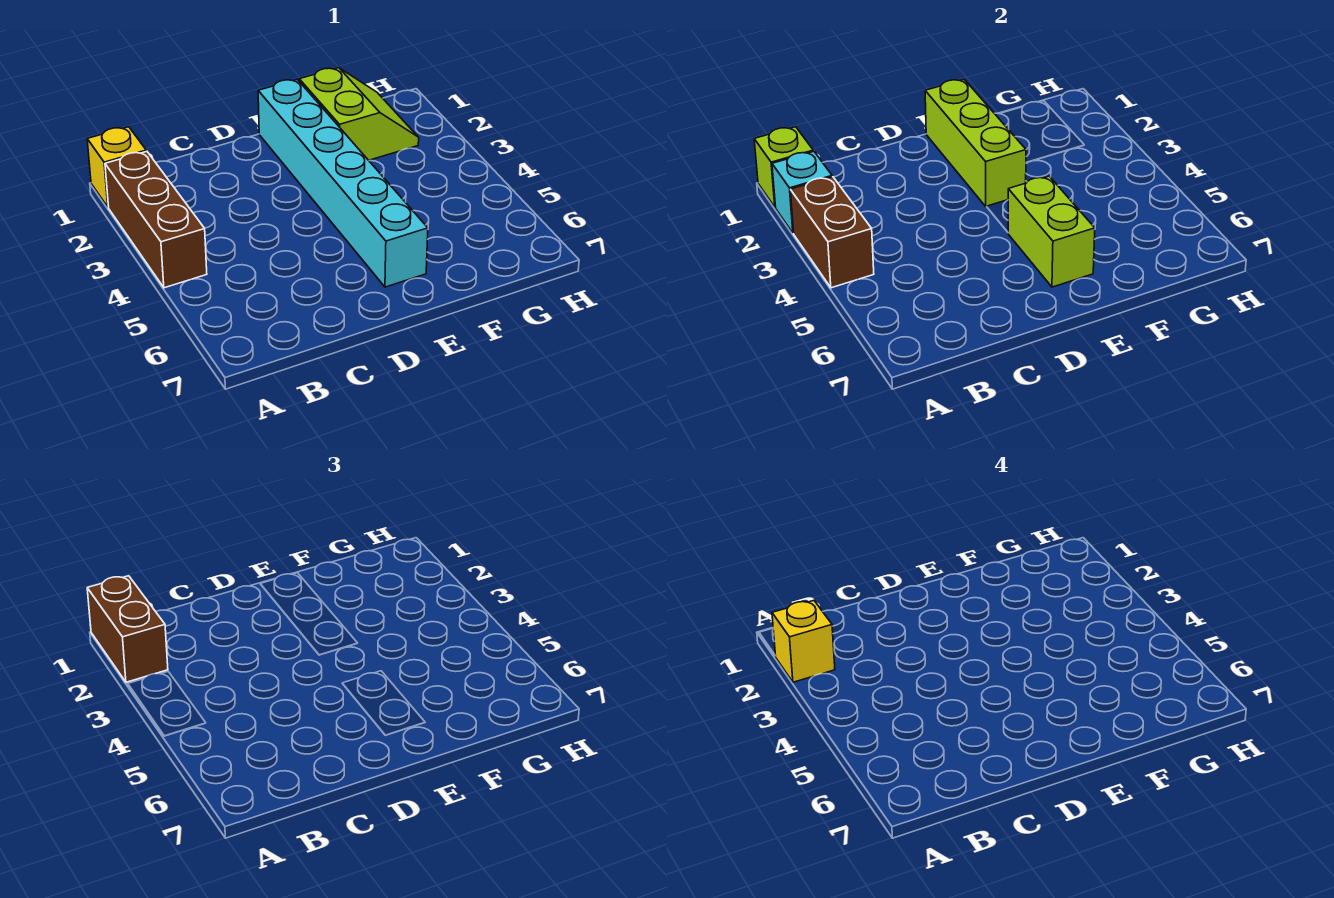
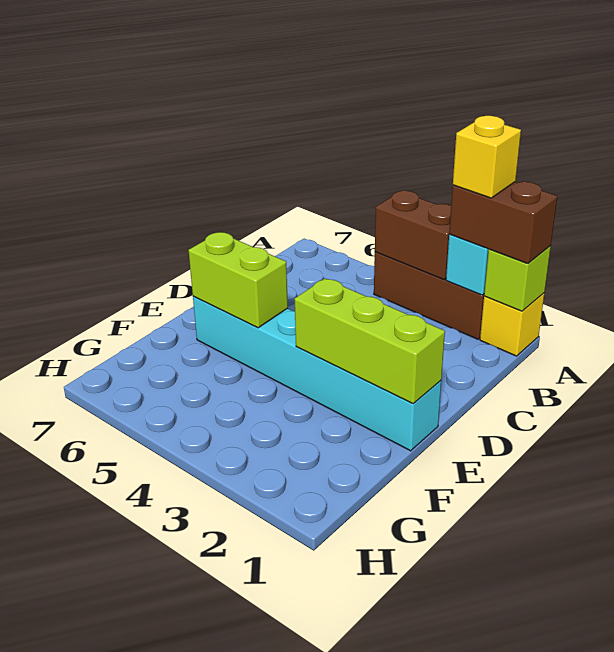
lime slope F1:G2 level 1 top F -> none

